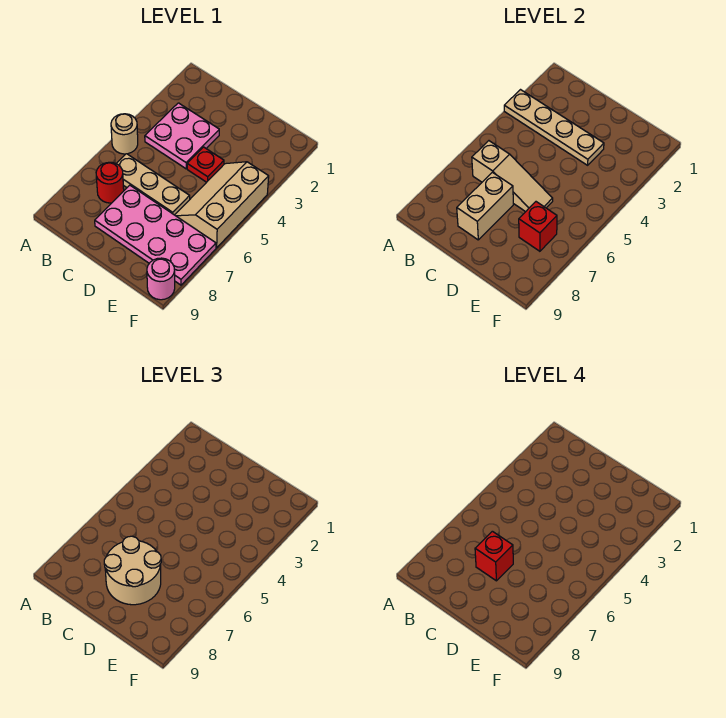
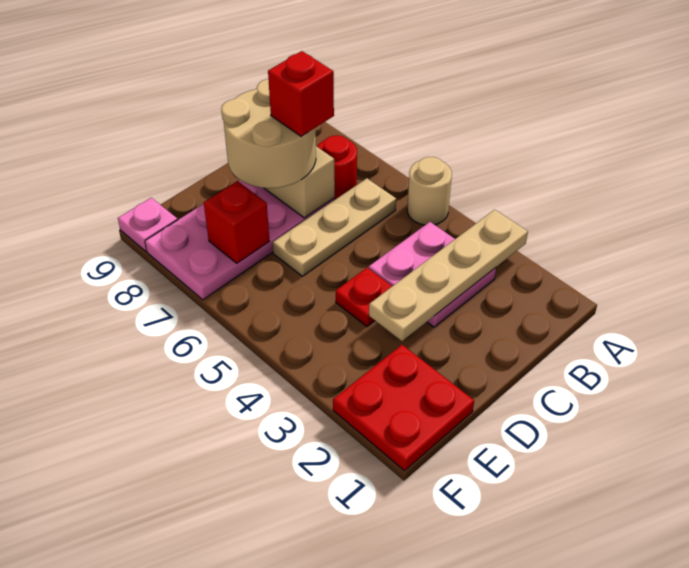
tan slope B6:D6 level 2 top B -> none
none -> red plate E1:F2 level 1
tan slope E4:F6 level 1 top F -> none
pink round brick F9 level 1 -> pink plate F9 level 1

